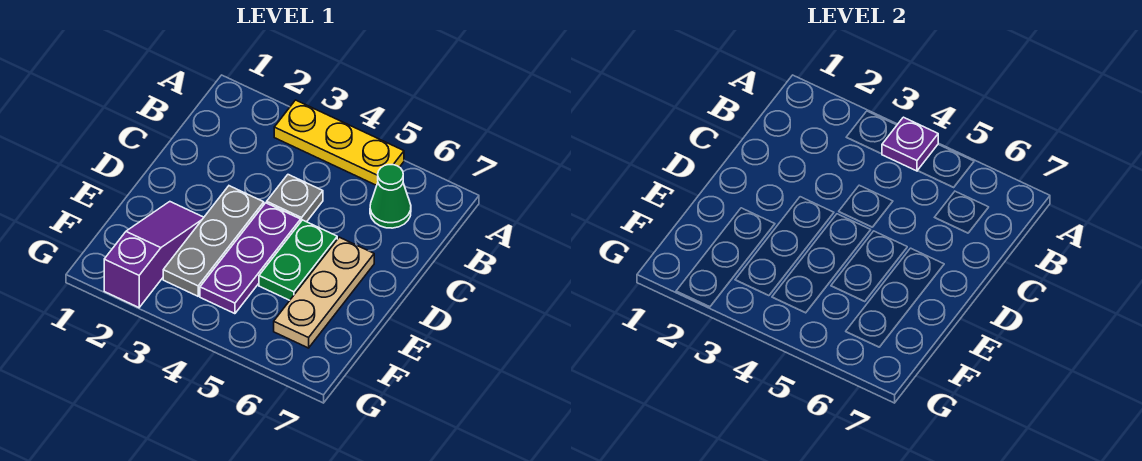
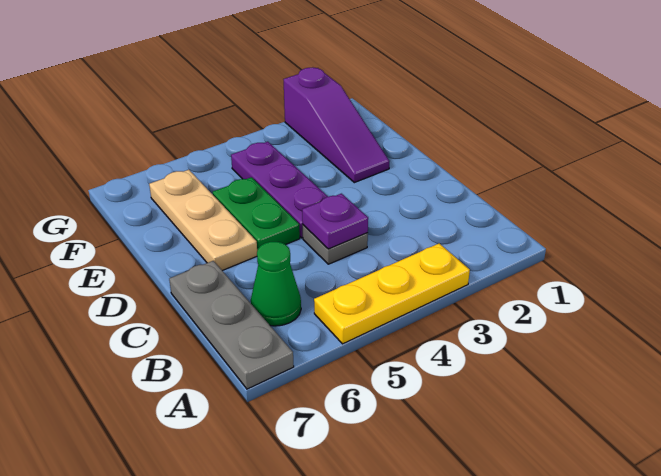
purple plate A4 level 2 -> purple plate C4 level 2
grey plate D3:F3 level 1 -> grey plate A7:C7 level 1

